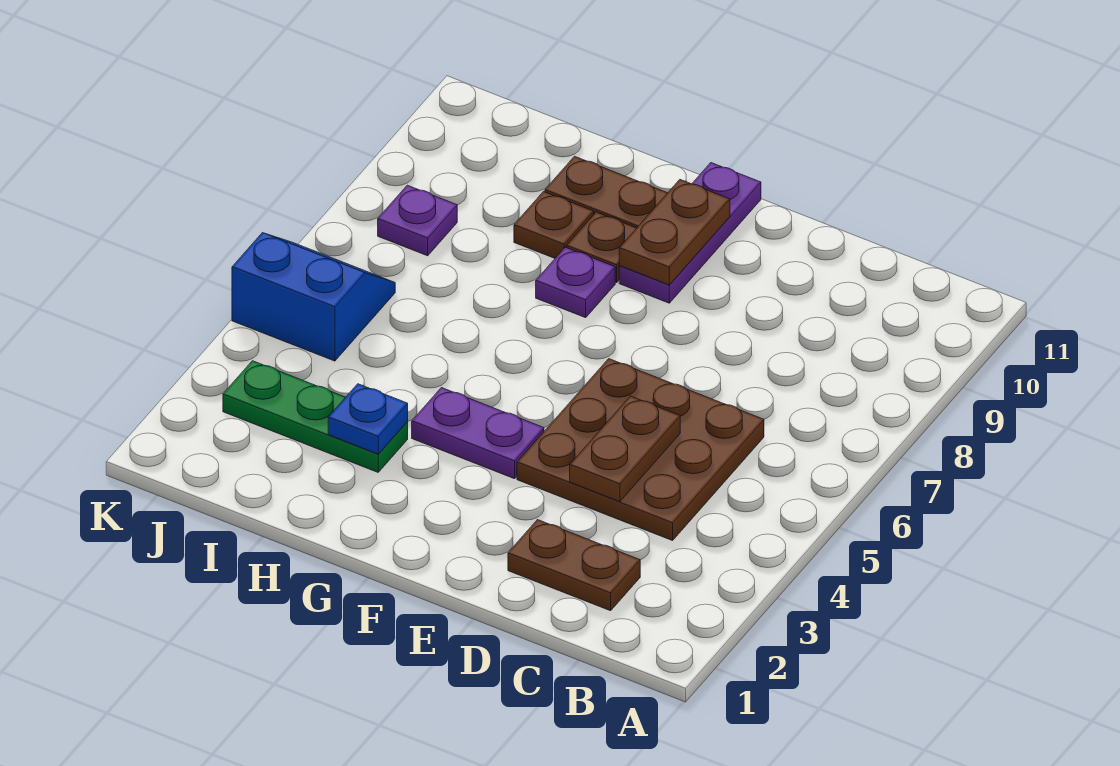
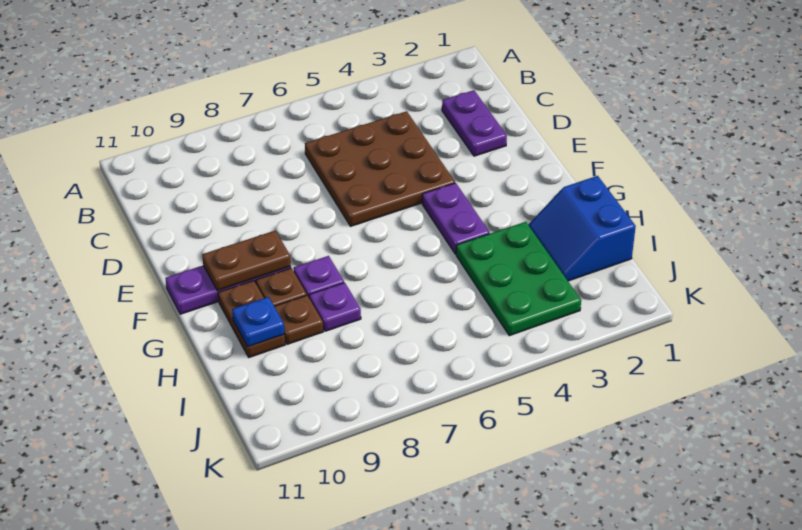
brown plate C2:D2 level 1 -> purple plate C2:D2 level 1
brown plate D4:D5 level 2 -> none
green plate H3:J3 level 1 -> green plate H3:J4 level 1
blue plate H3 level 2 -> blue plate H10 level 2
blue slope J5:K6 level 1 top 5 -> blue slope H1:I2 level 1 top 1
purple plate J8 level 1 -> purple plate H8 level 1

